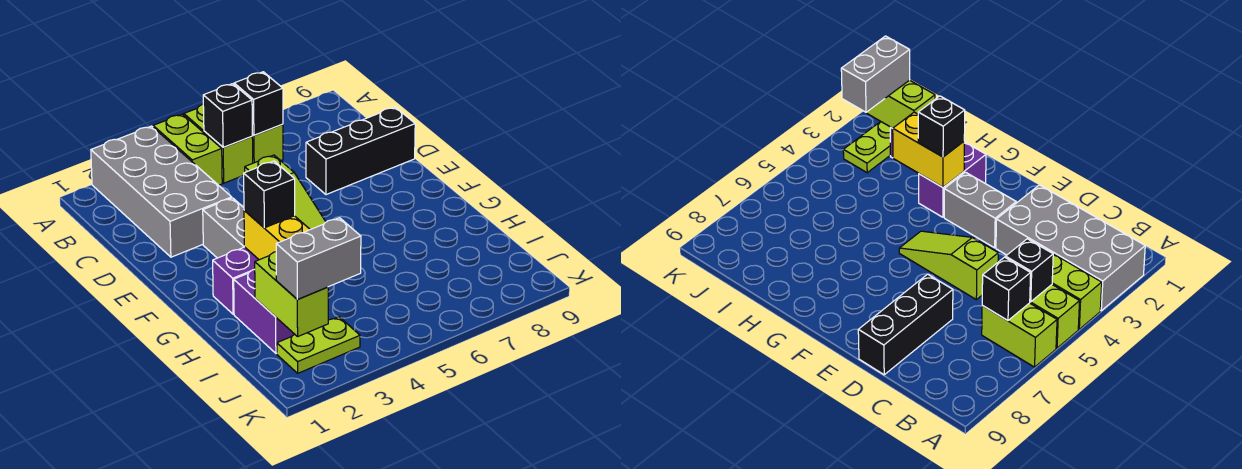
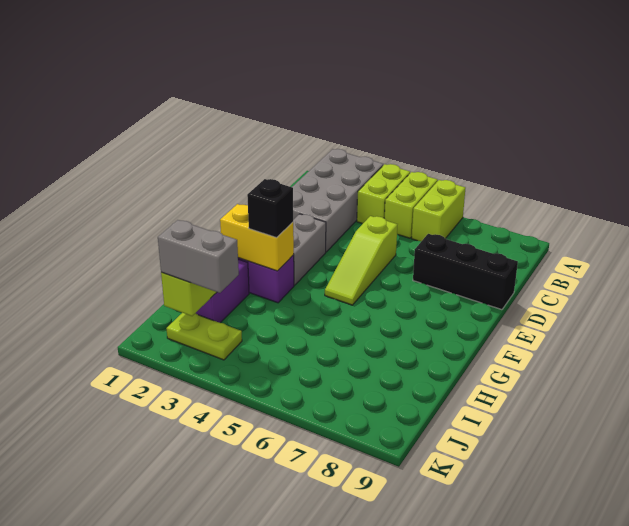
black brick B5 level 2 -> none
black brick B6 level 2 -> none
yellow brick G3:H3 level 2 -> yellow brick G2:G3 level 2

